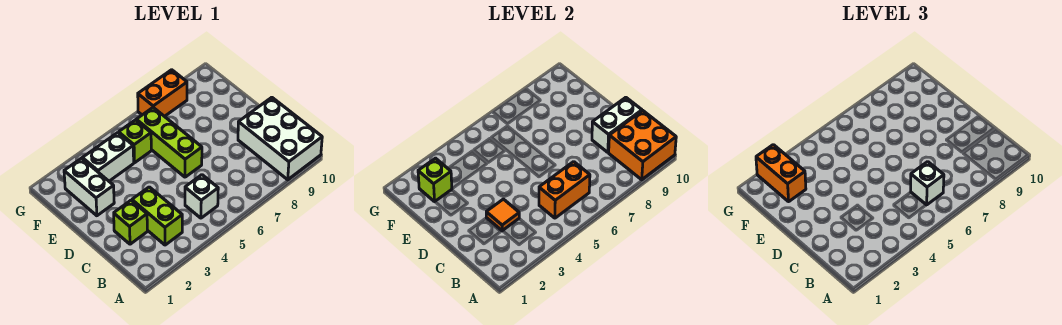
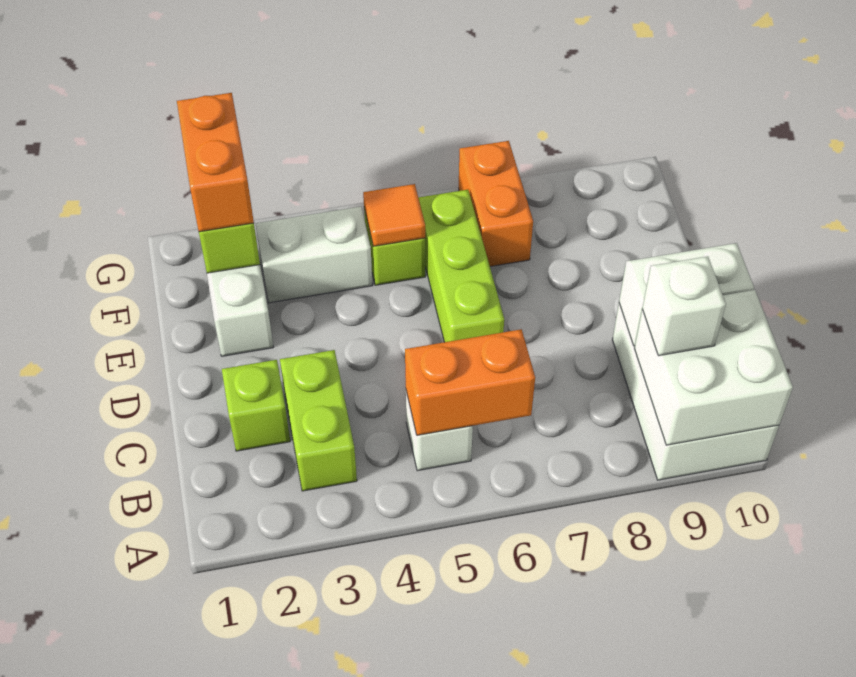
orange brick A9:B10 level 2 -> white brick A9:B10 level 2
white brick B6 level 3 -> white brick B9 level 3
orange tile C3 level 2 -> orange tile F5 level 2
orange brick G7:G8 level 1 -> orange brick F7:G7 level 1

